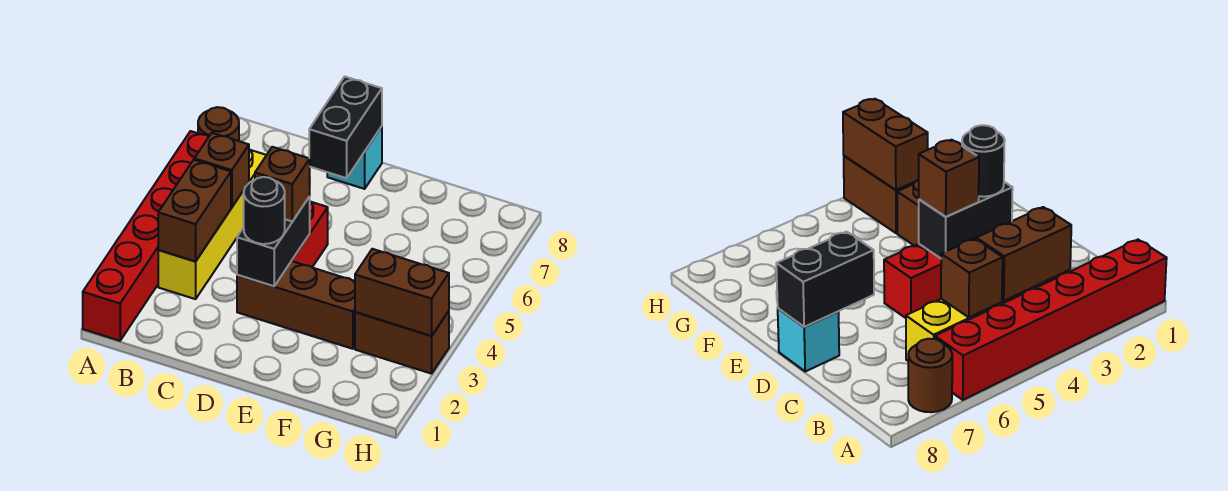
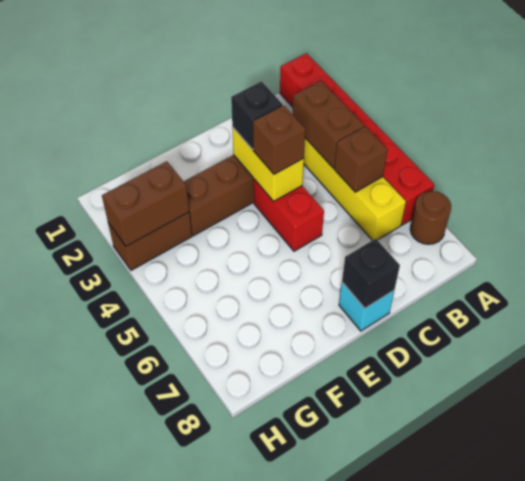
black brick D3:D4 level 2 -> yellow brick D3:D4 level 2
black round brick D3 level 3 -> black brick D3 level 3
black brick D7:D8 level 2 -> black brick D8 level 2

